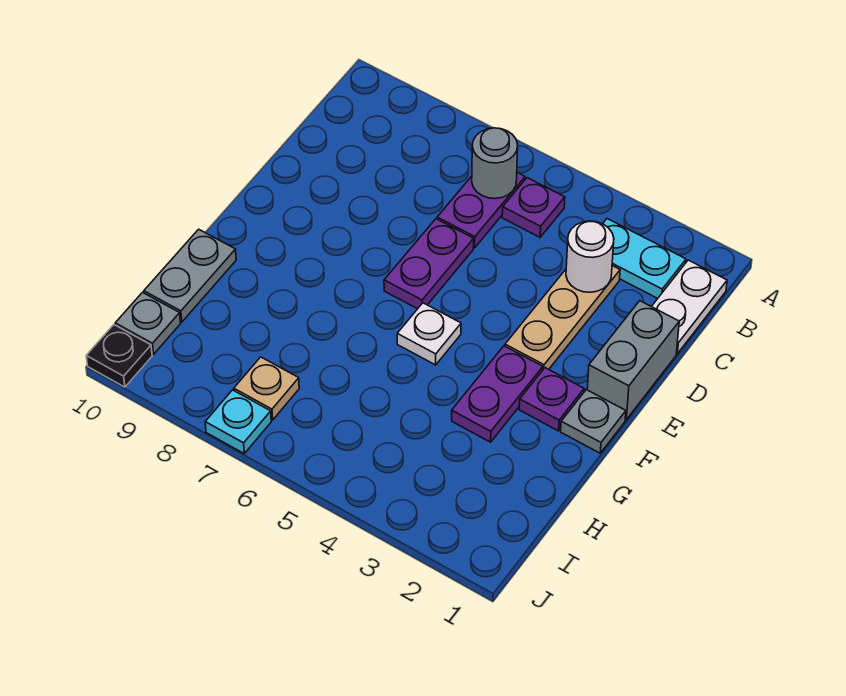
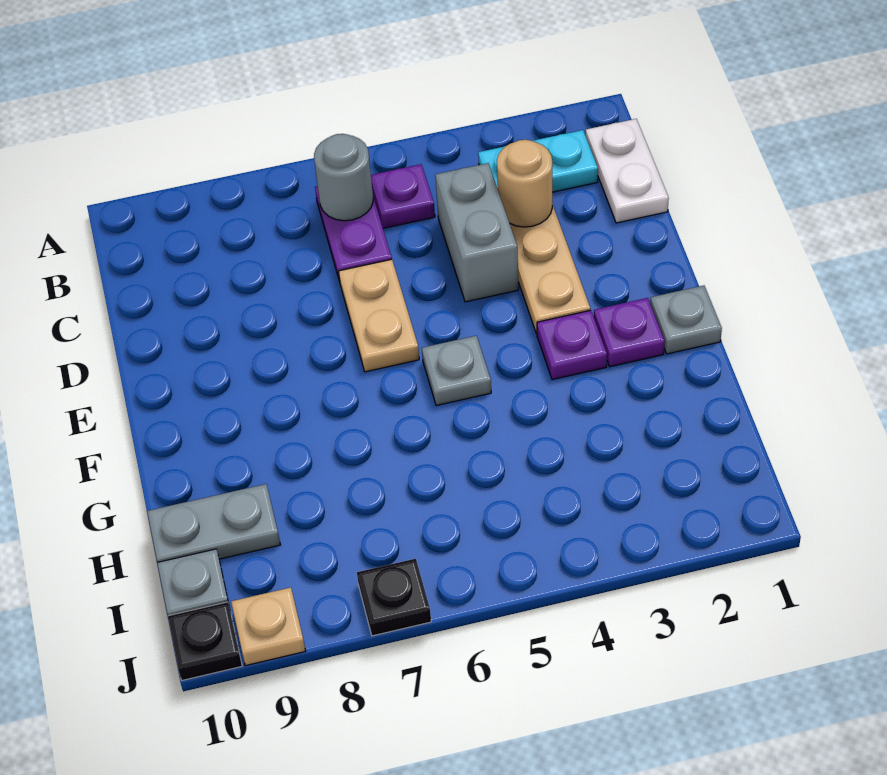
white round brick C3 level 2 -> tan round brick C3 level 2
grey brick D1:E1 level 1 -> grey brick C4:D4 level 1
purple plate D6:E6 level 1 -> tan plate D6:E6 level 1
purple plate F3:G3 level 1 -> purple plate F3 level 1
white plate F5 level 1 -> grey plate F5 level 1
grey plate G10:H10 level 1 -> grey plate H9:H10 level 1
tan plate I7 level 1 -> tan plate J9 level 1
cyan plate J7 level 1 -> black plate J7 level 1

